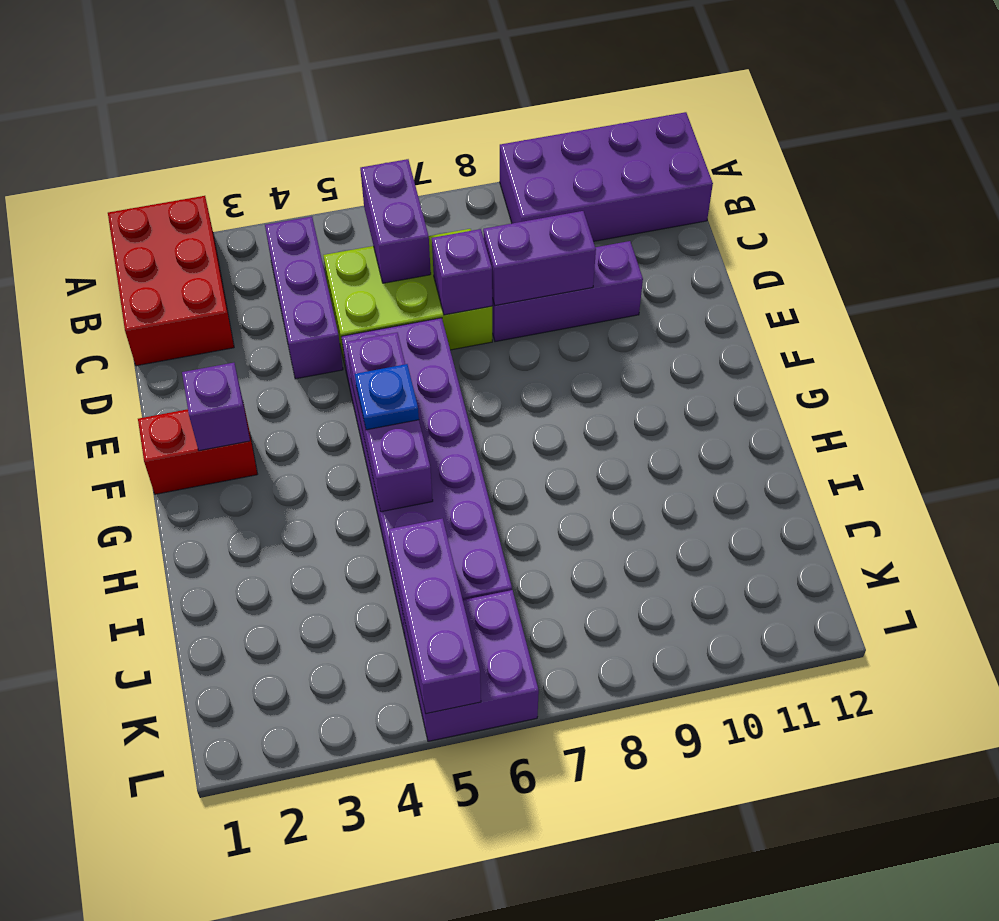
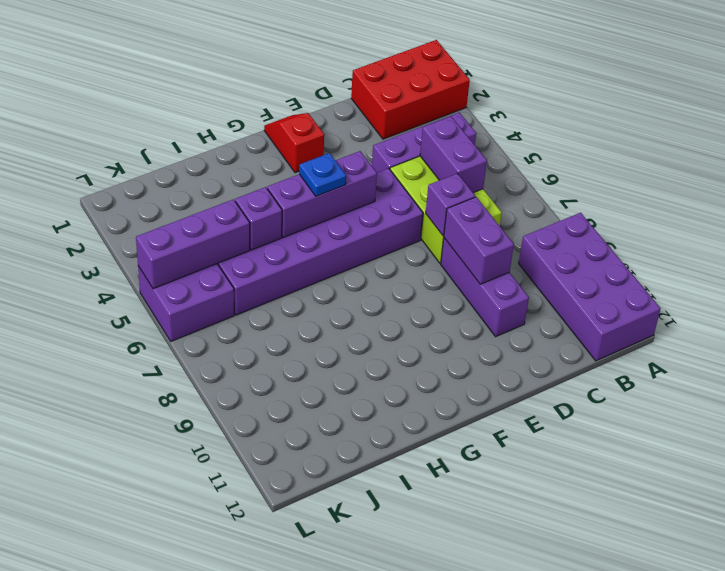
purple brick B6:C6 level 2 -> purple brick C5:C6 level 2
red brick F1:F2 level 1 -> red slope F1:F2 level 1 top 2
purple brick F2 level 2 -> purple brick I5 level 2

